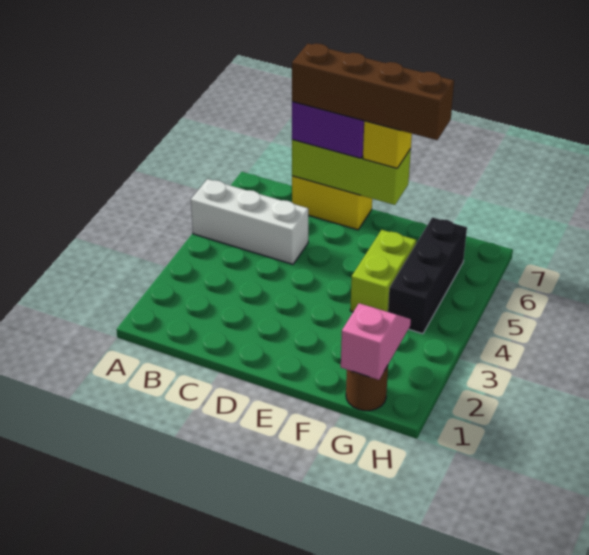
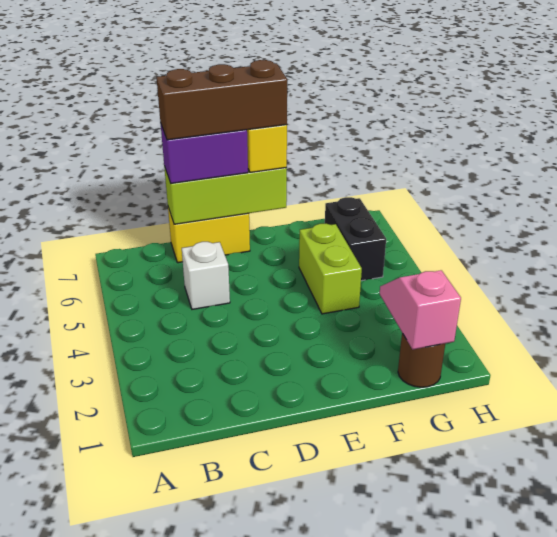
white brick A5:C5 level 1 -> white brick C5 level 1
brown brick C7:F7 level 4 -> brown brick C7:E7 level 4
black brick G4:G6 level 1 -> black brick G5:G6 level 1

